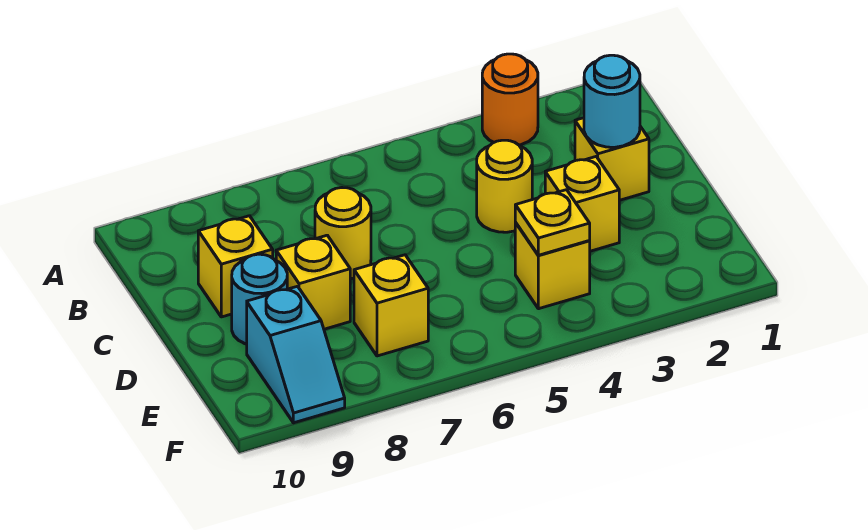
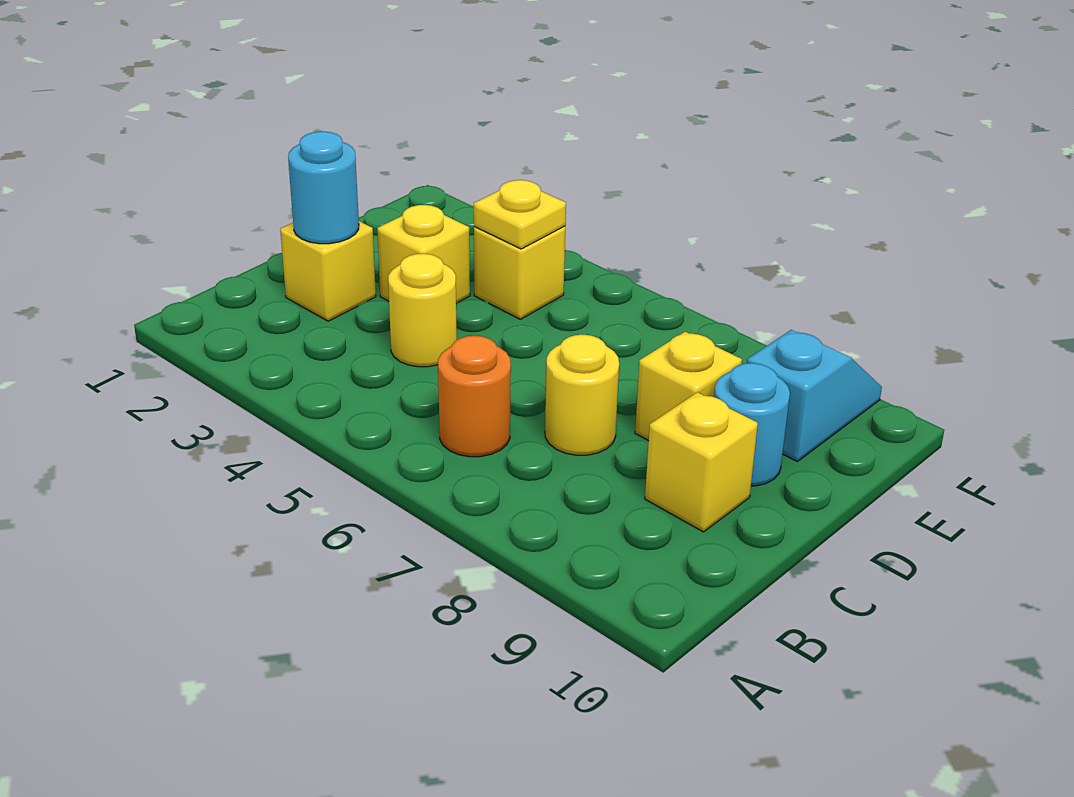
orange round brick A3 level 1 -> orange round brick B6 level 1
yellow brick E7 level 1 -> none

